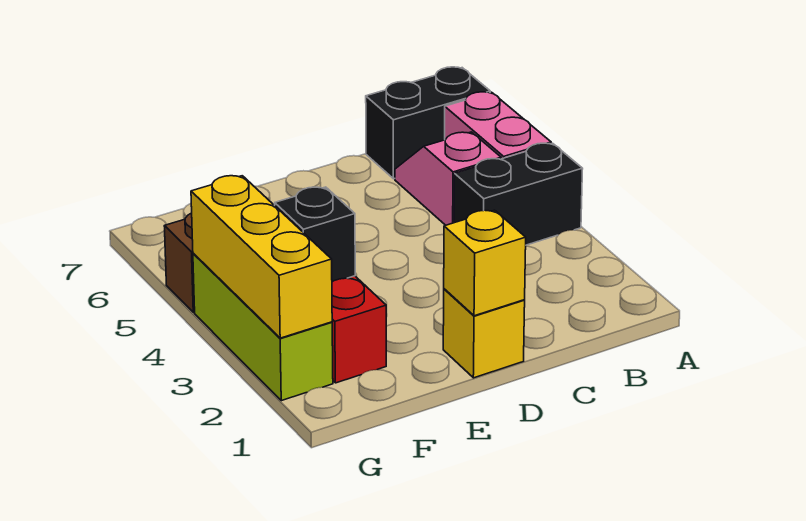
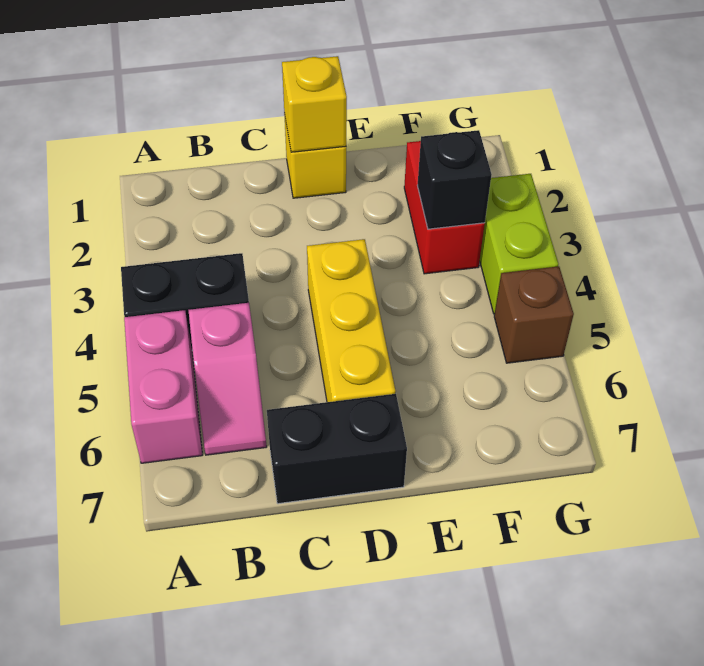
black brick A7:B7 level 1 -> black brick C7:D7 level 1
lime brick G2:G4 level 1 -> lime brick G3:G4 level 1
yellow brick G2:G4 level 2 -> yellow brick D4:D6 level 1

